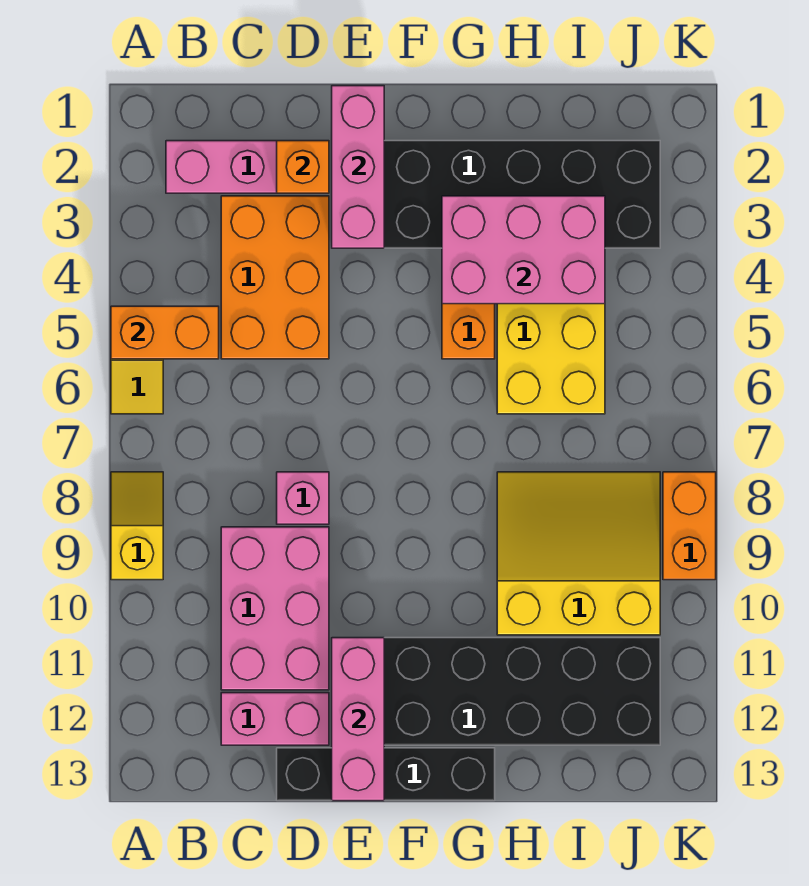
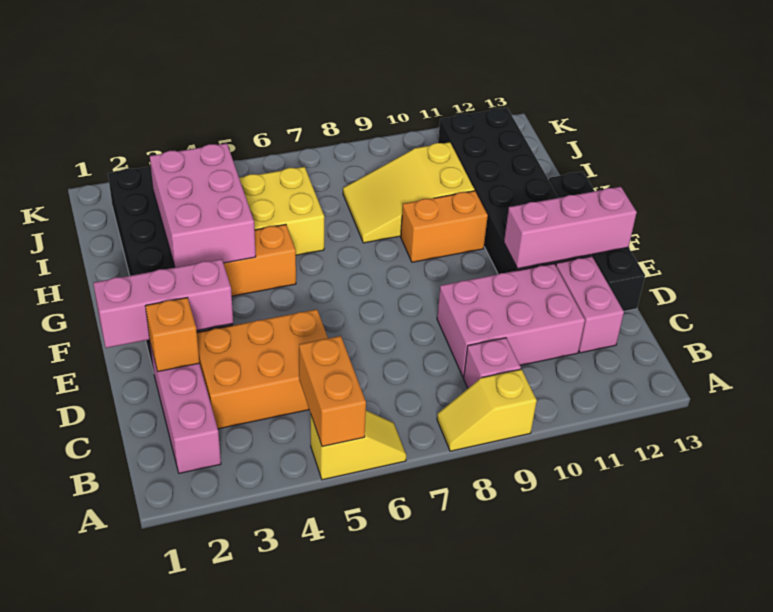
pink brick D8 level 1 -> pink brick B9 level 1
yellow slope H8:J10 level 1 top 10 -> yellow slope H8:I10 level 1 top 10
orange brick K8:K9 level 1 -> orange brick G9:G10 level 1

